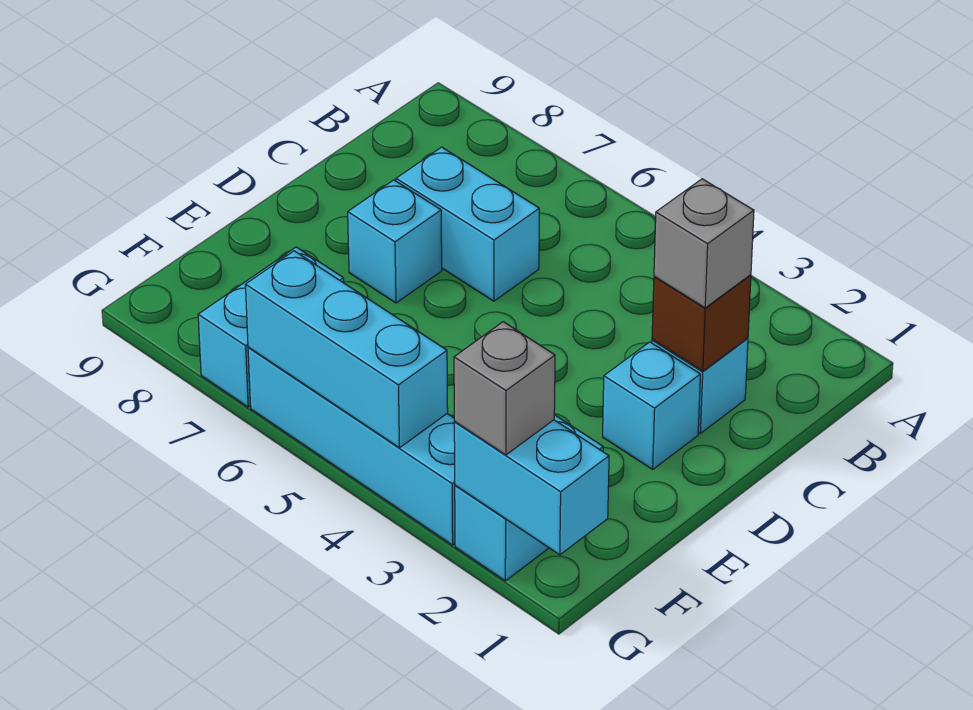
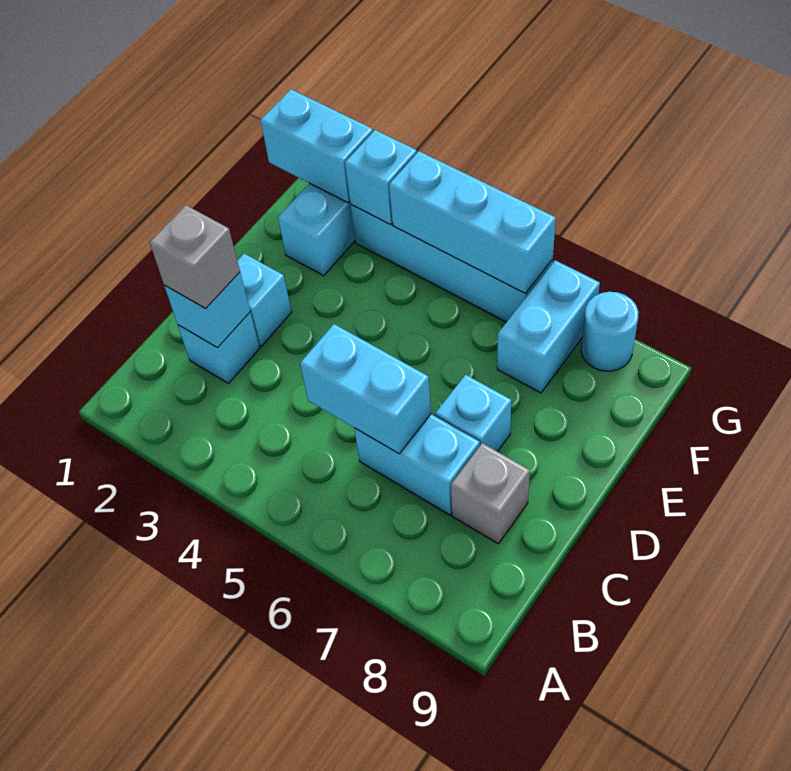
brown brick C2 level 2 -> cyan brick C2 level 2
none -> cyan brick C5:C6 level 2
grey brick G2 level 3 -> grey brick C8 level 1
none -> cyan brick G3 level 2
none -> cyan round brick G8 level 1

